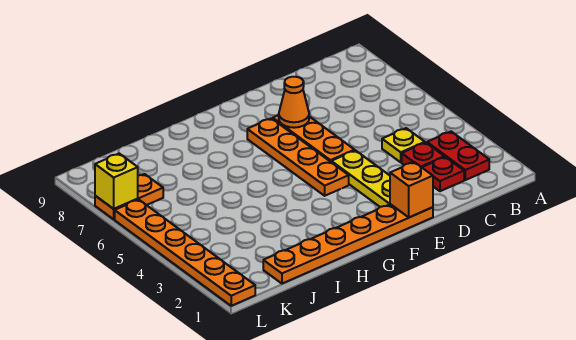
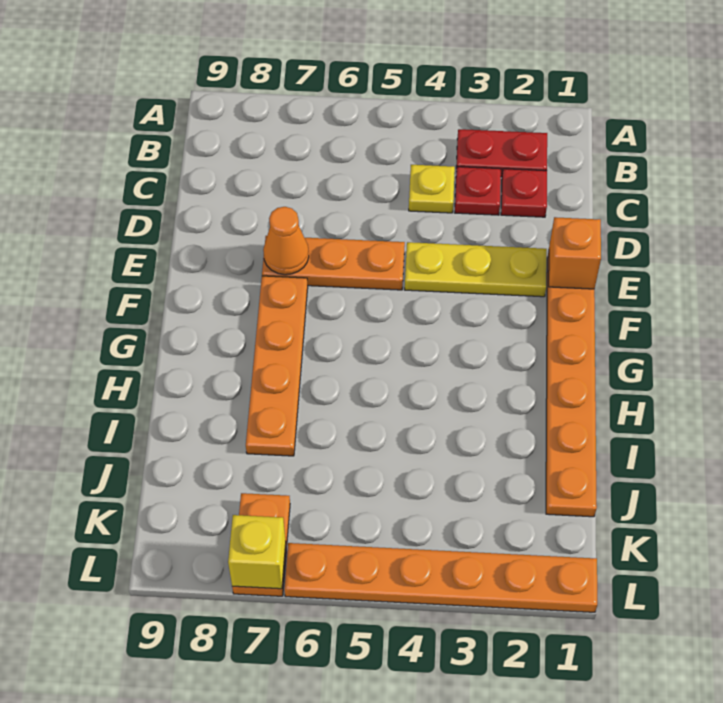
orange plate F4:F7 level 1 -> orange plate F7:I7 level 1

